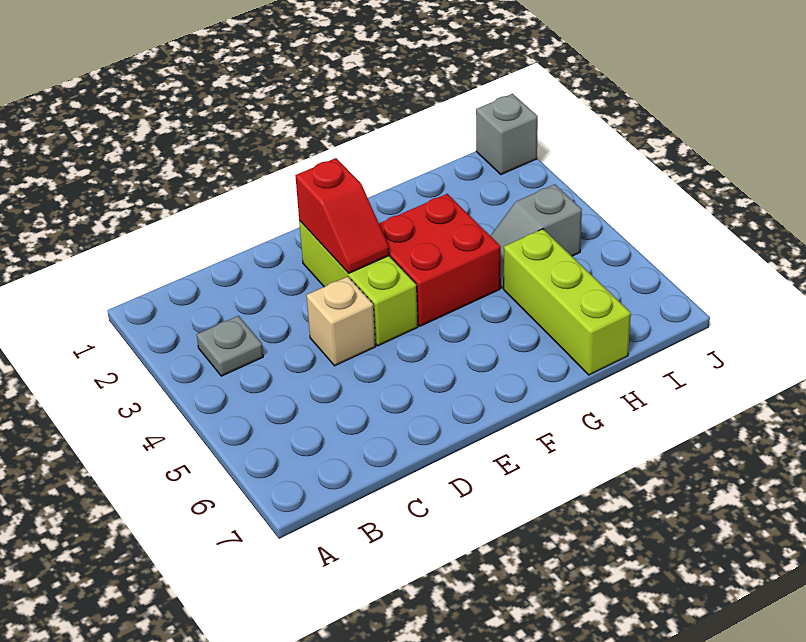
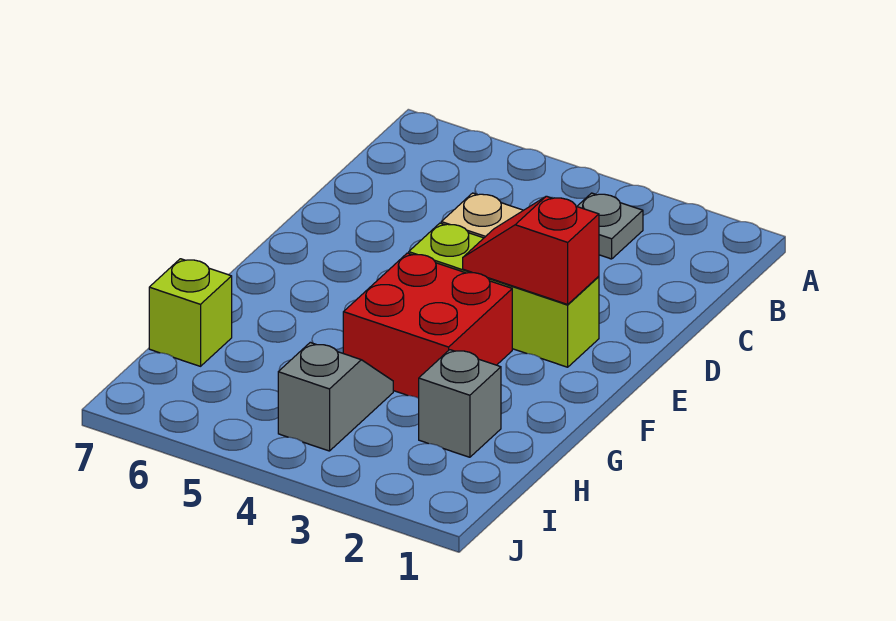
lime brick H5:H7 level 1 -> lime brick H7 level 1
grey brick J1 level 1 -> grey brick H2 level 1

